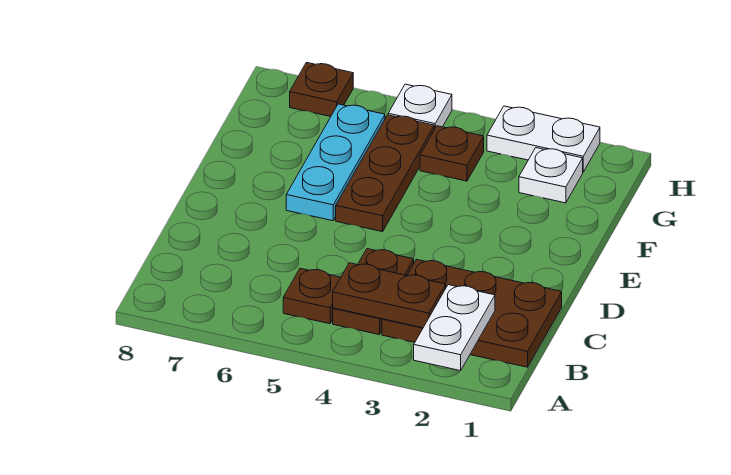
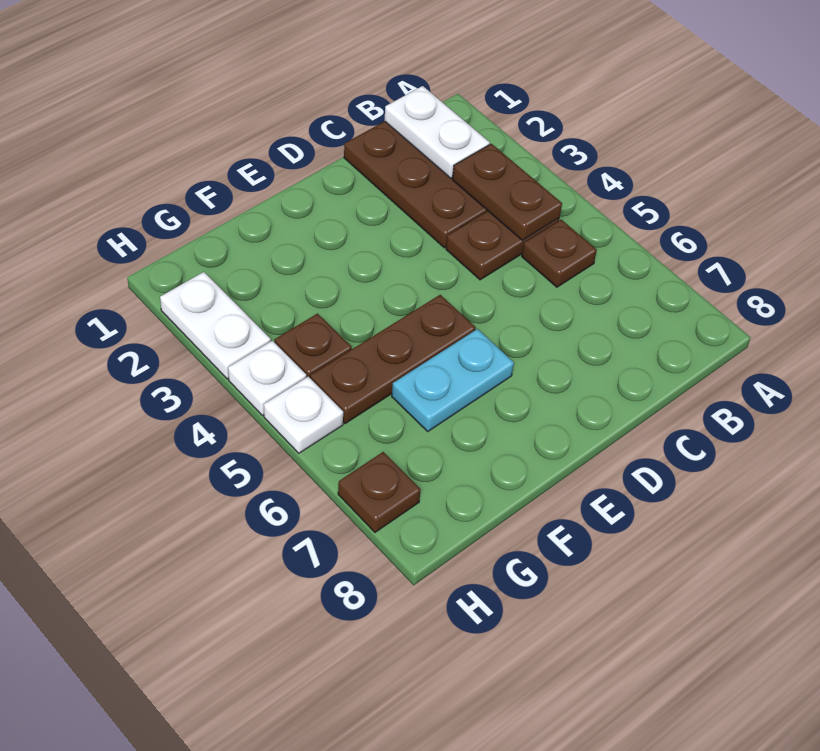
white plate A2:B2 level 2 -> white plate B1:B2 level 2
cyan plate E6:G6 level 1 -> cyan plate E6:F6 level 1
white plate G2 level 1 -> white plate H4 level 1

